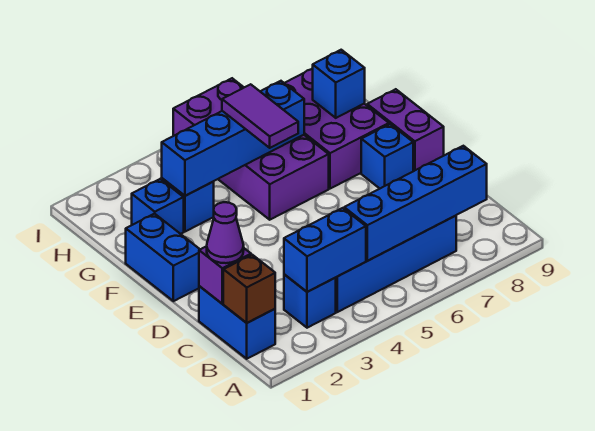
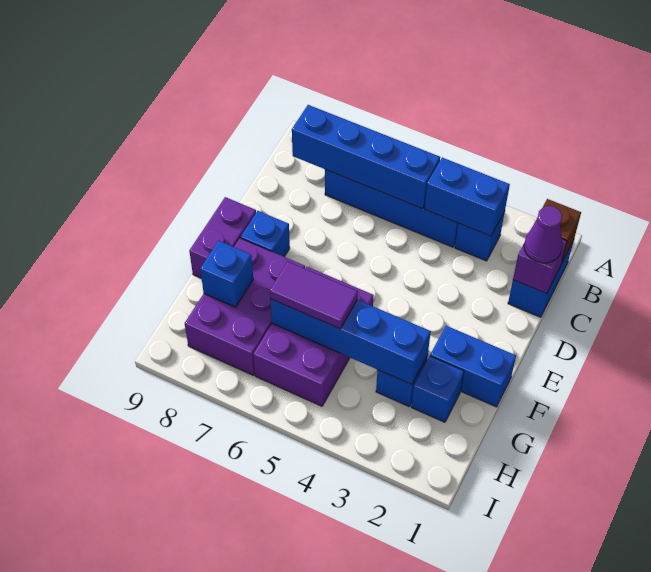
blue brick E1:F1 level 1 -> blue brick F1:F2 level 1
purple brick F5:I6 level 1 -> purple brick F5:H6 level 1
purple tile F5:G5 level 3 -> purple tile G5:G6 level 3

